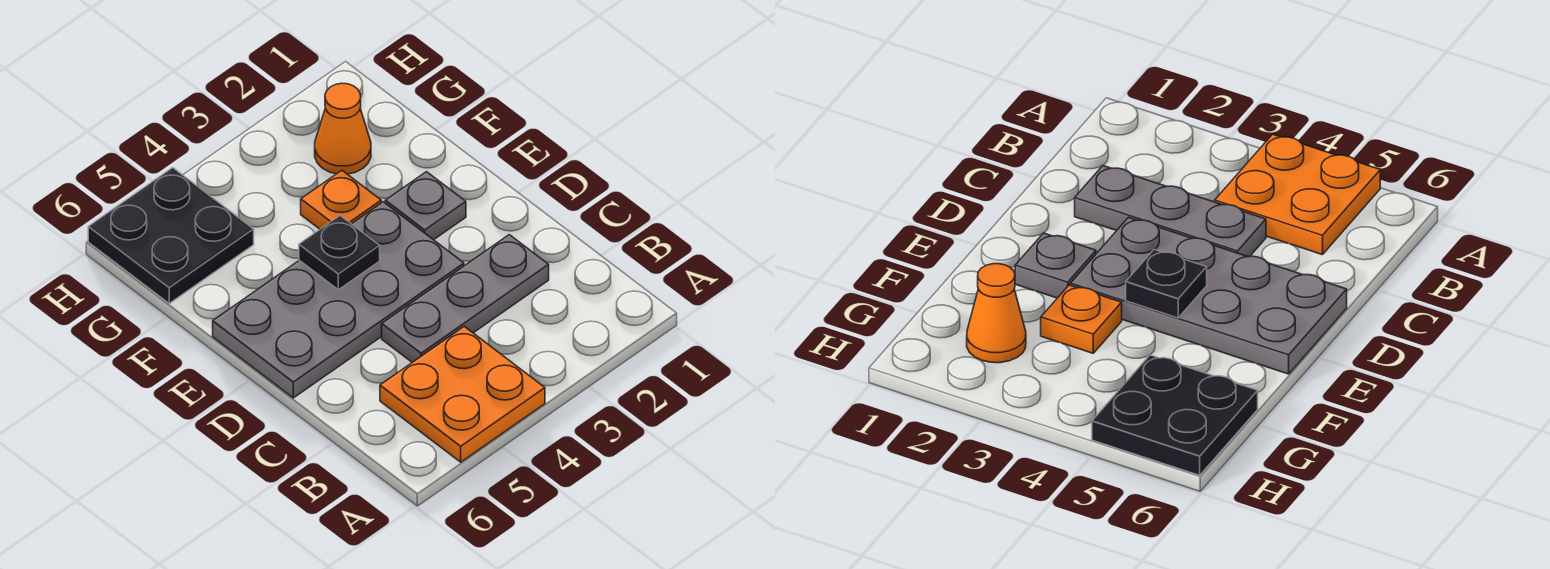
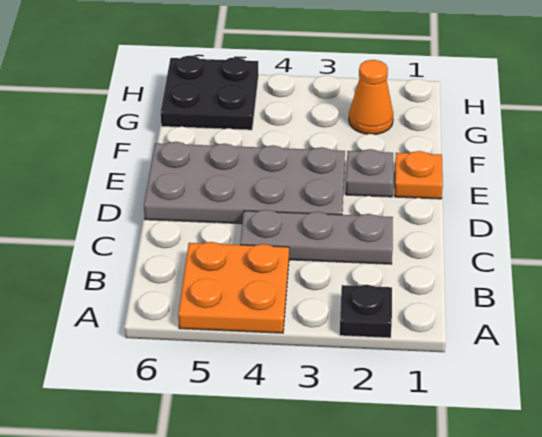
black plate E4 level 2 -> black plate A2 level 1
orange plate F3 level 1 -> orange plate E1 level 1

